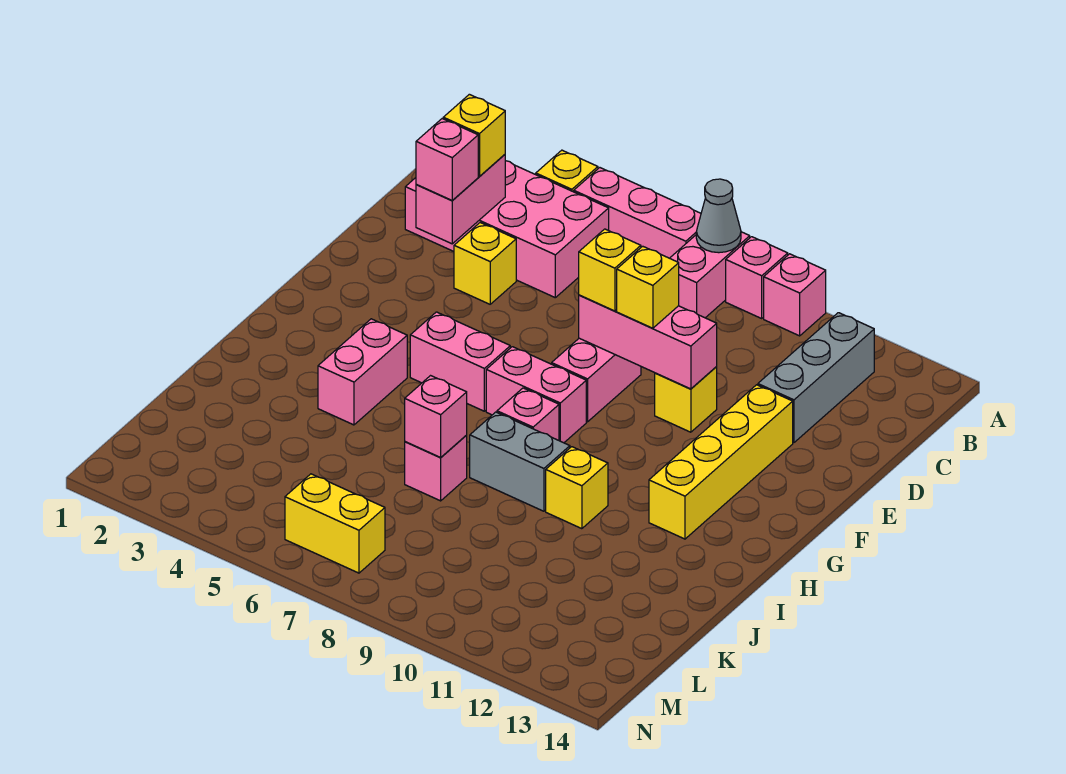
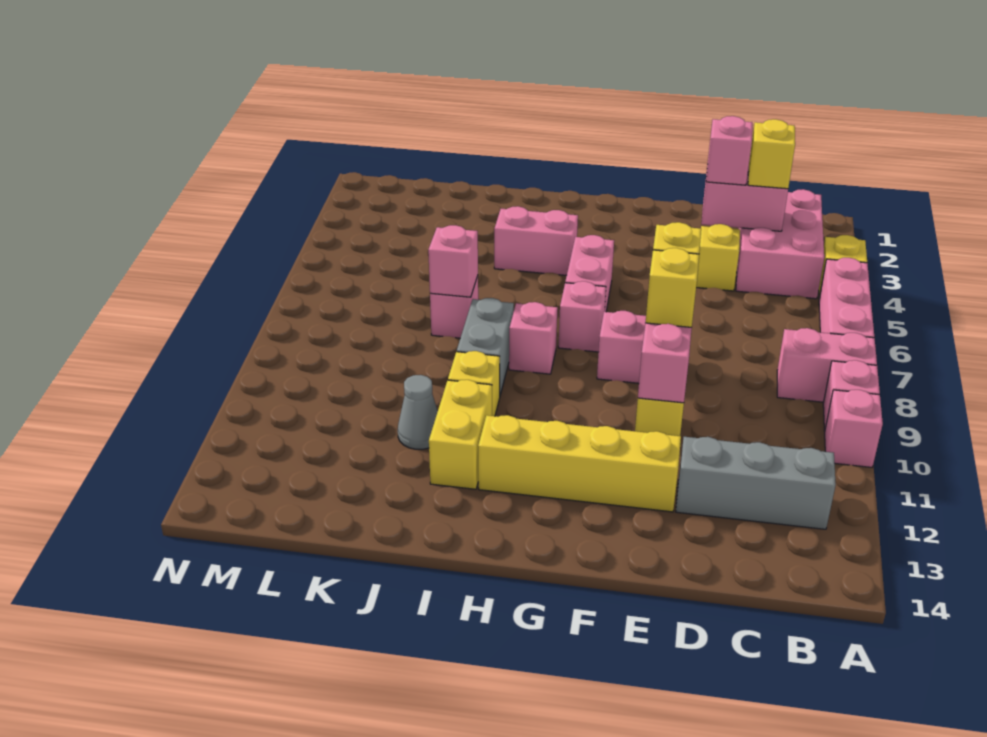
grey cone A8 level 2 -> grey cone J11 level 1
pink brick B2:C5 level 1 -> pink brick B2:C4 level 1
pink brick G7:G8 level 1 -> pink brick G7 level 1
yellow brick M6:M7 level 1 -> yellow brick I11:I12 level 1

